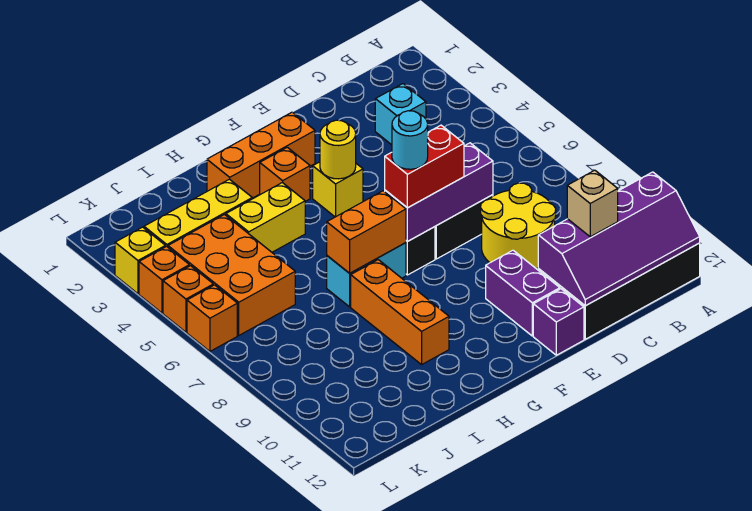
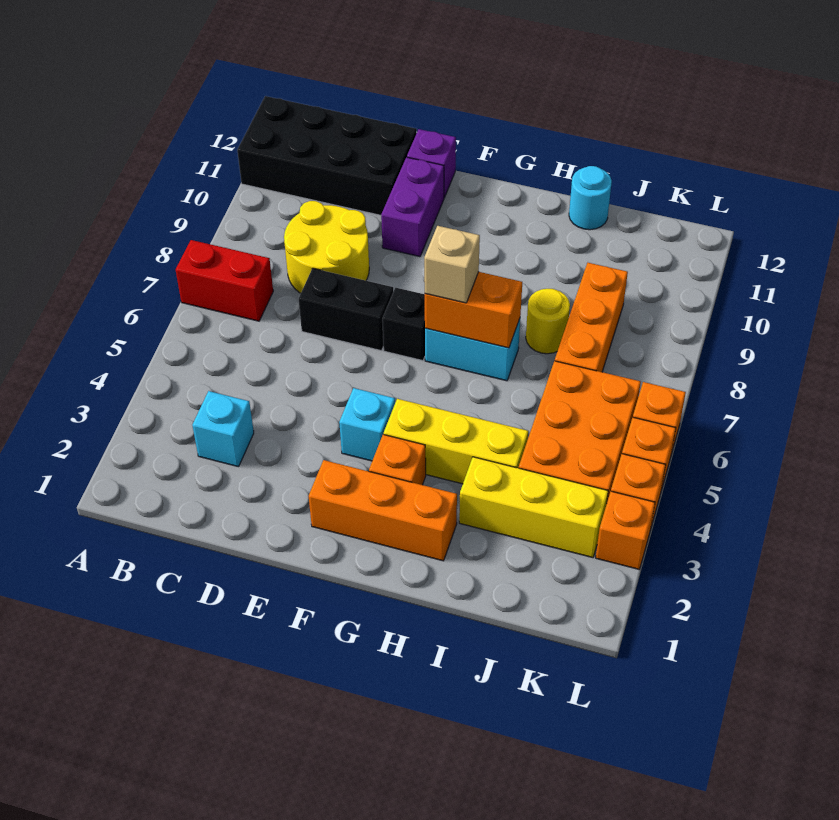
purple slope A11:D12 level 2 top 11 -> none
tan brick C11 level 3 -> tan brick G7 level 3
purple brick D7:F7 level 2 -> none
red brick E7:F7 level 3 -> red brick A7:B7 level 1
yellow brick F4 level 1 -> cyan brick F4 level 1
yellow round brick F4 level 2 -> yellow round brick I8 level 1
cyan round brick F7 level 4 -> cyan round brick I12 level 1
yellow brick H4:I4 level 1 -> yellow brick G4:I4 level 1
orange brick H8:H10 level 1 -> orange brick J7:J9 level 1
yellow brick L3 level 1 -> orange brick L3 level 1

